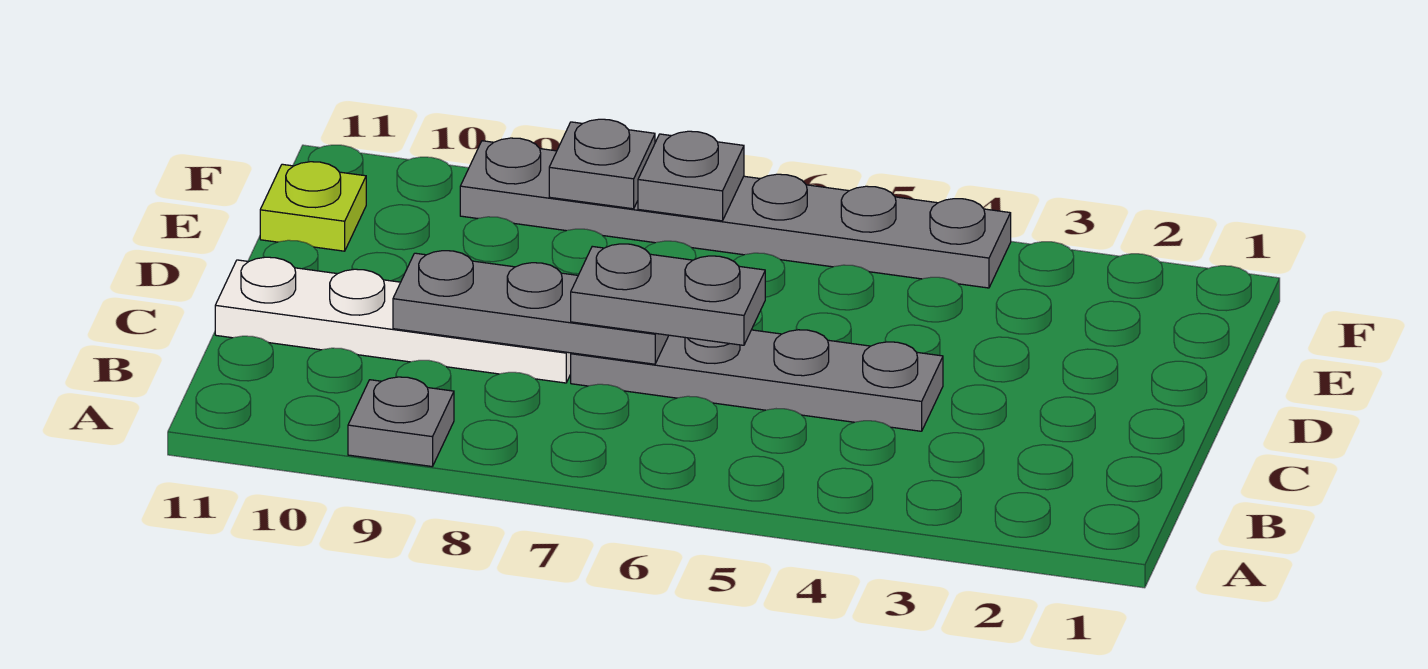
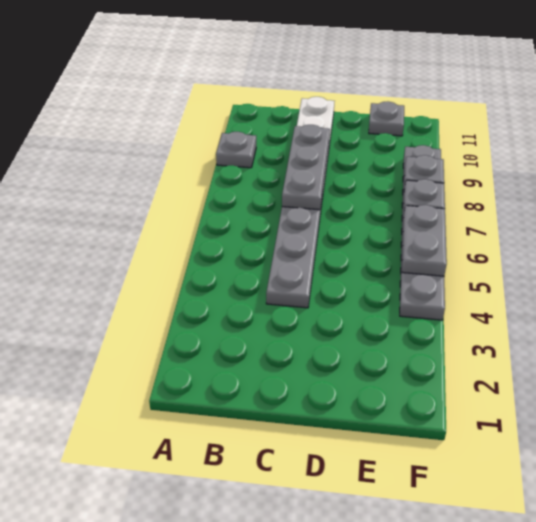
grey plate C6:C7 level 3 -> grey plate F5:F6 level 2
lime plate E11 level 1 -> grey plate E11 level 1

